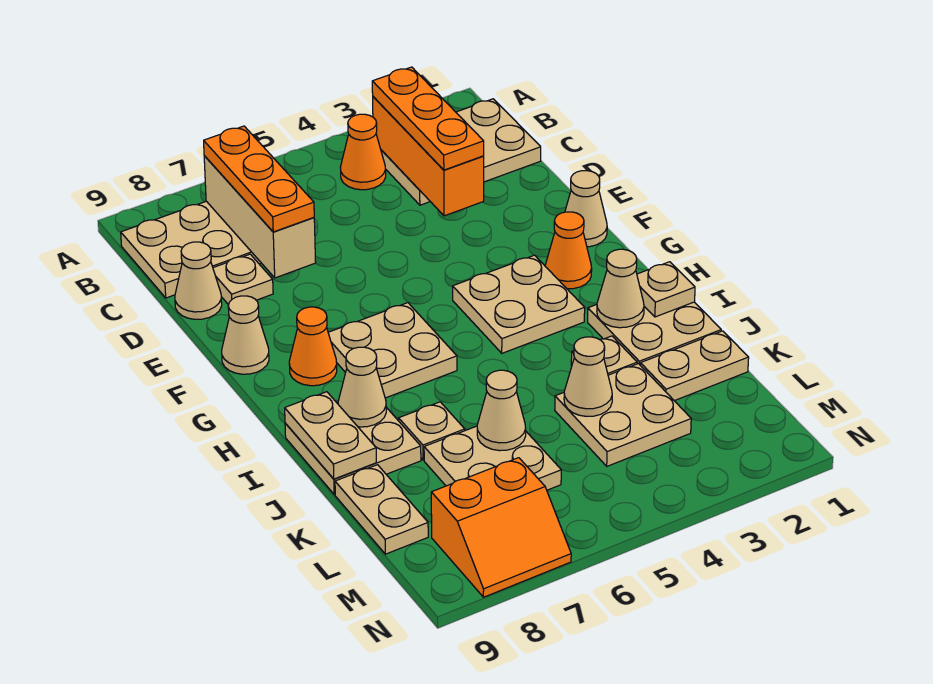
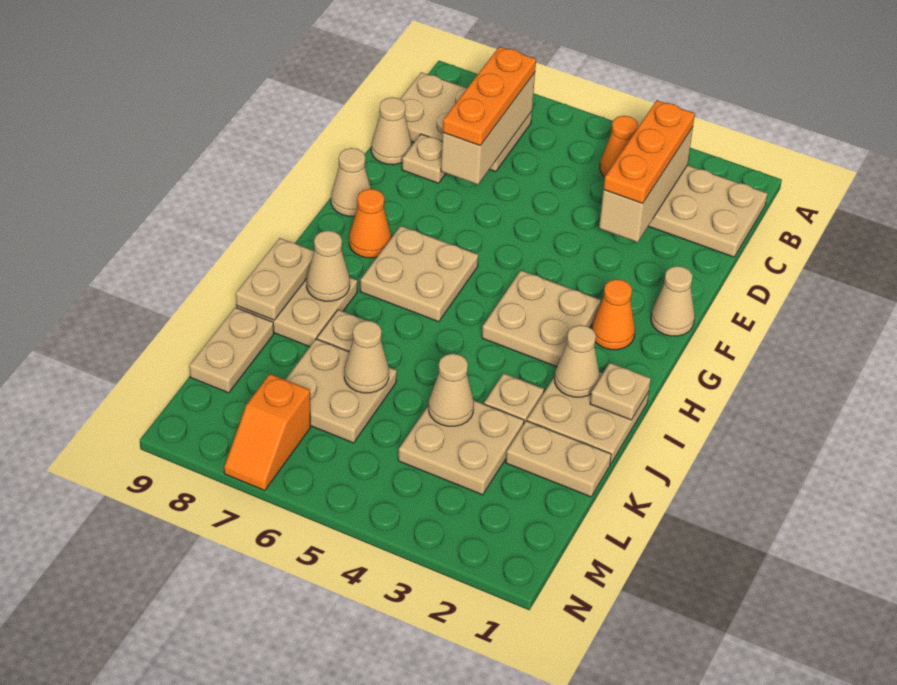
orange brick B3:D3 level 2 -> tan brick B3:D3 level 2
orange slope M7:N8 level 1 top M -> orange slope M7:N7 level 1 top M

